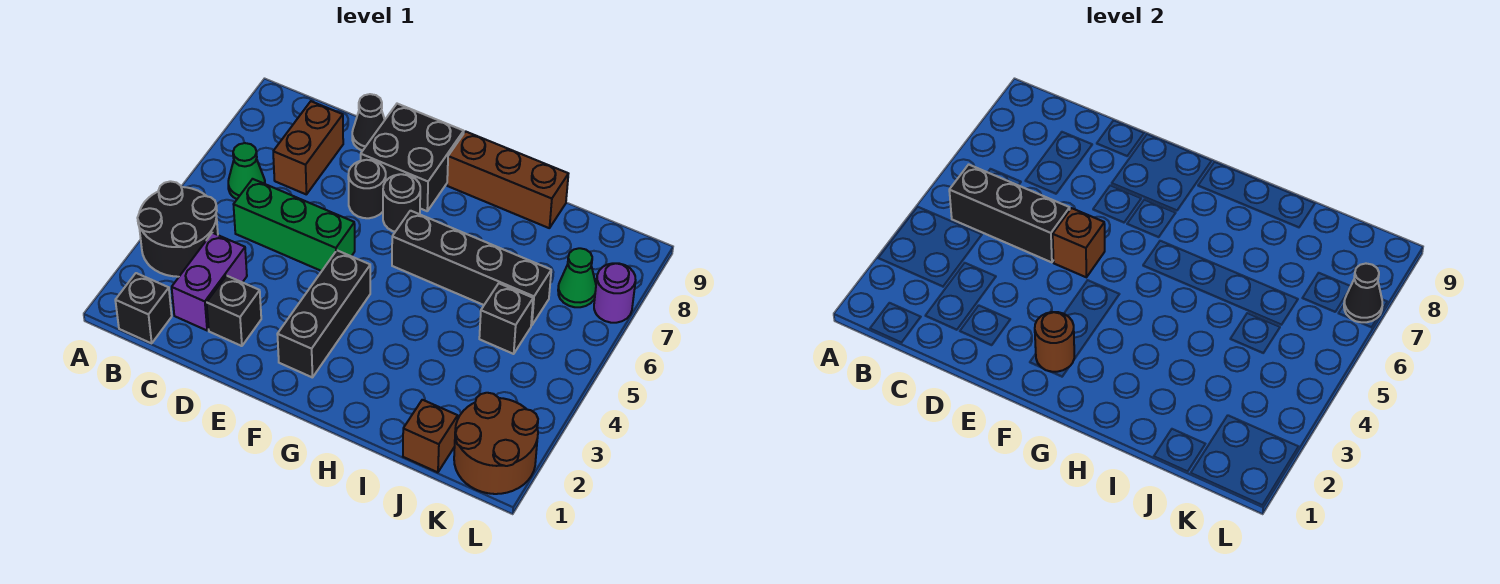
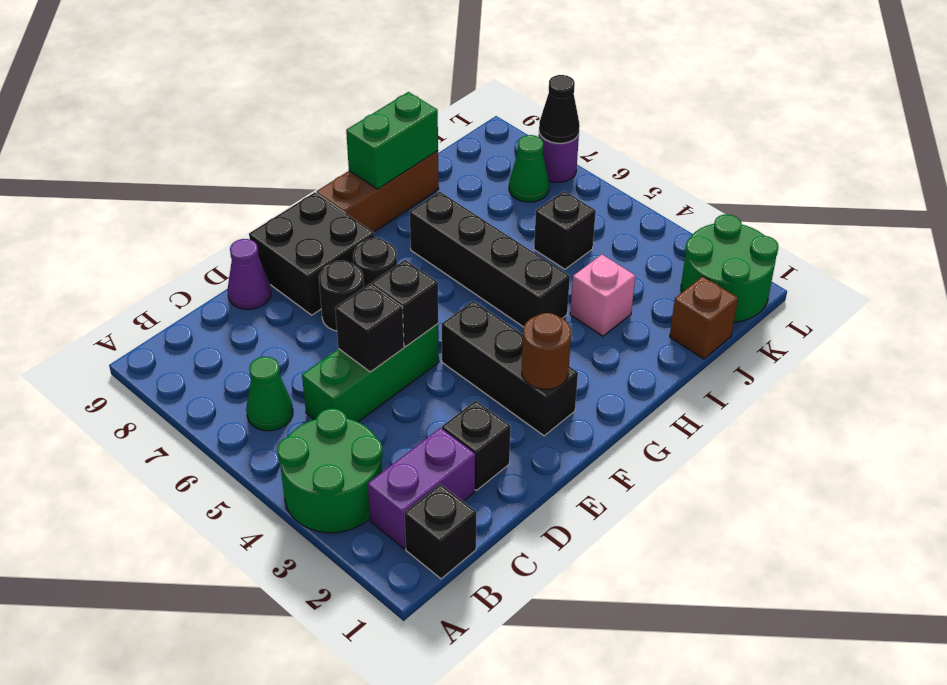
black round brick A3:B4 level 1 -> green round brick A3:B4 level 1
black brick B5:D5 level 2 -> black brick D5 level 2
purple brick C2:C3 level 1 -> purple brick B2:C2 level 1
brown brick C7:C8 level 1 -> none
black cone D9 level 1 -> purple cone D9 level 1
brown brick E5 level 2 -> black brick E5 level 2
black brick G6:J6 level 1 -> black brick H4:H7 level 1
none -> green brick H9:I9 level 2
none -> pink brick I3 level 1
brown round brick K1:L2 level 1 -> green round brick K1:L2 level 1

